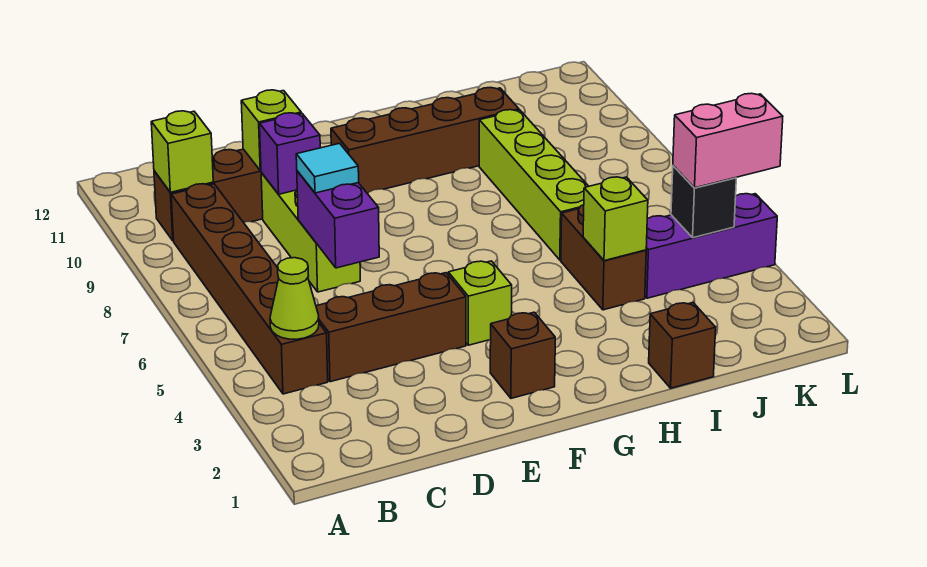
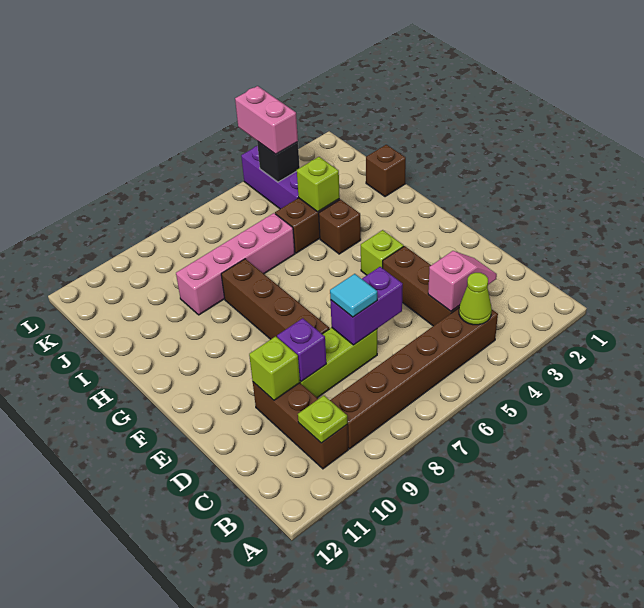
lime brick B10 level 2 -> lime plate B10 level 2
none -> pink slope C3:C4 level 2 top 4
brown brick F2 level 1 -> brown brick H4 level 1
brown brick F10:I10 level 1 -> brown brick E8:H8 level 1
lime brick I6:I9 level 1 -> pink brick I6:I9 level 1

